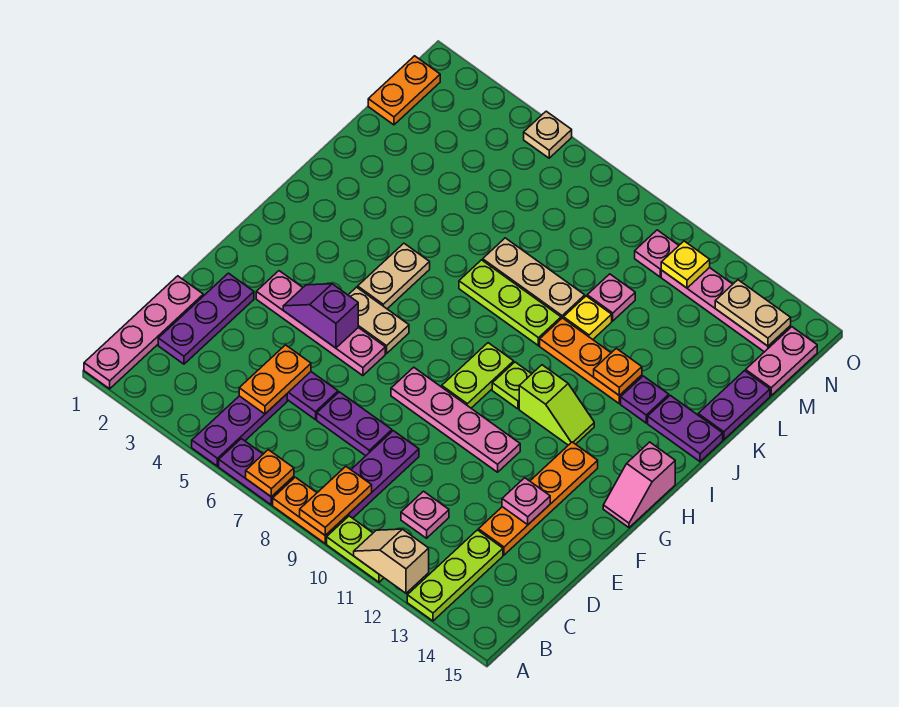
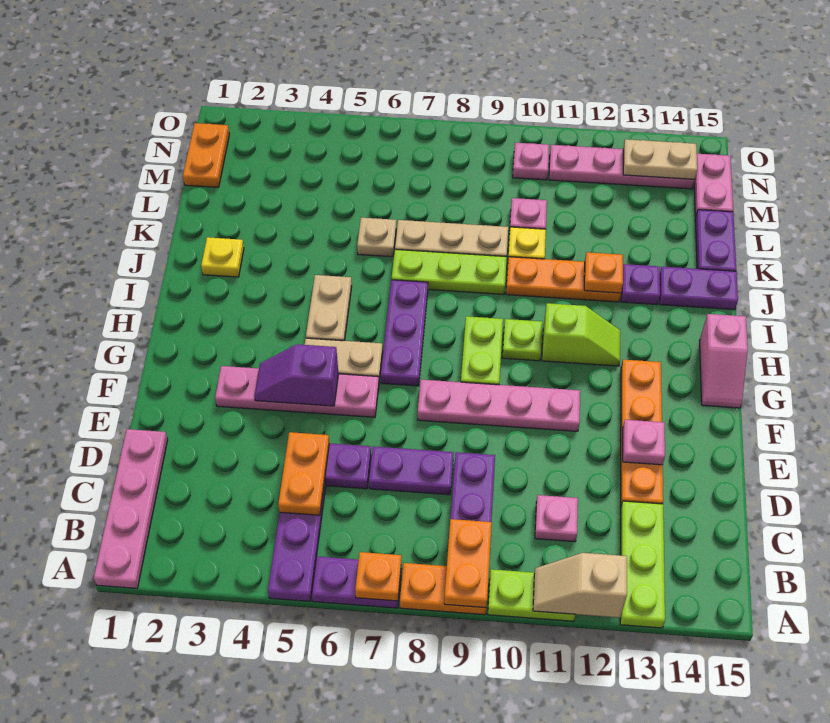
purple plate C2:E2 level 1 -> purple plate G7:I7 level 1
yellow plate N11 level 2 -> yellow plate J2 level 1
tan plate O5 level 1 -> tan plate K6 level 1

